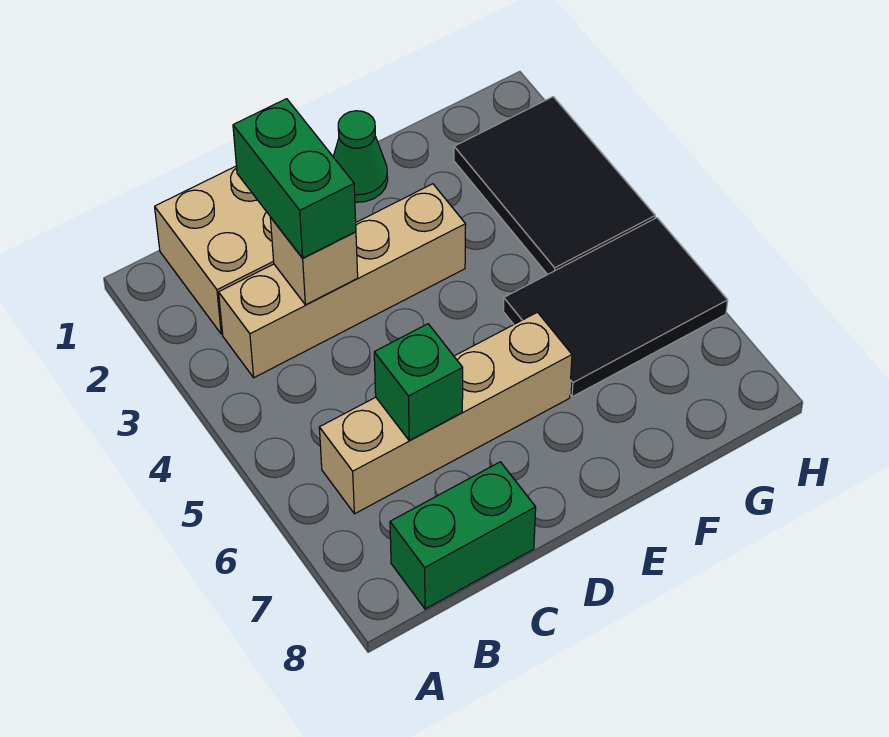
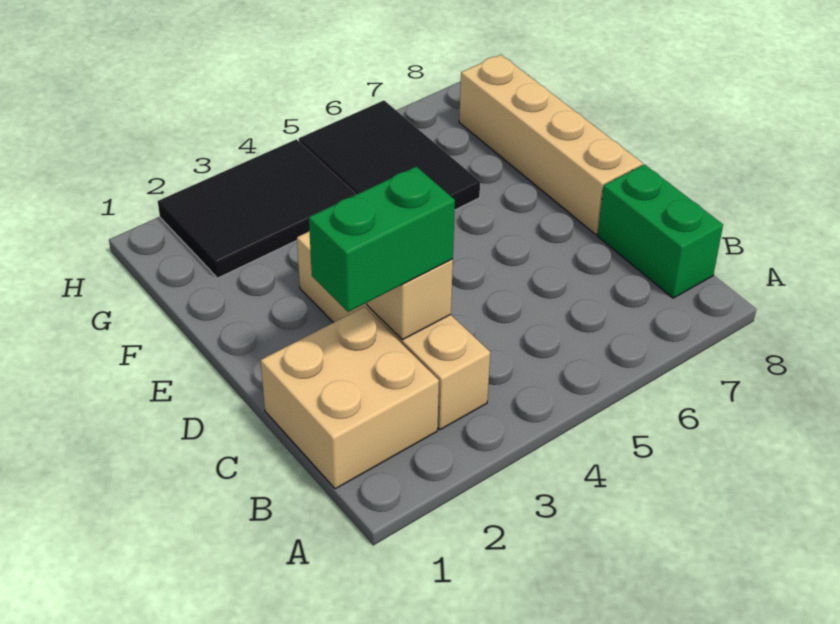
tan brick B6:E6 level 1 -> tan brick D8:G8 level 1
green brick C6 level 2 -> none
green cone E1 level 1 -> none

